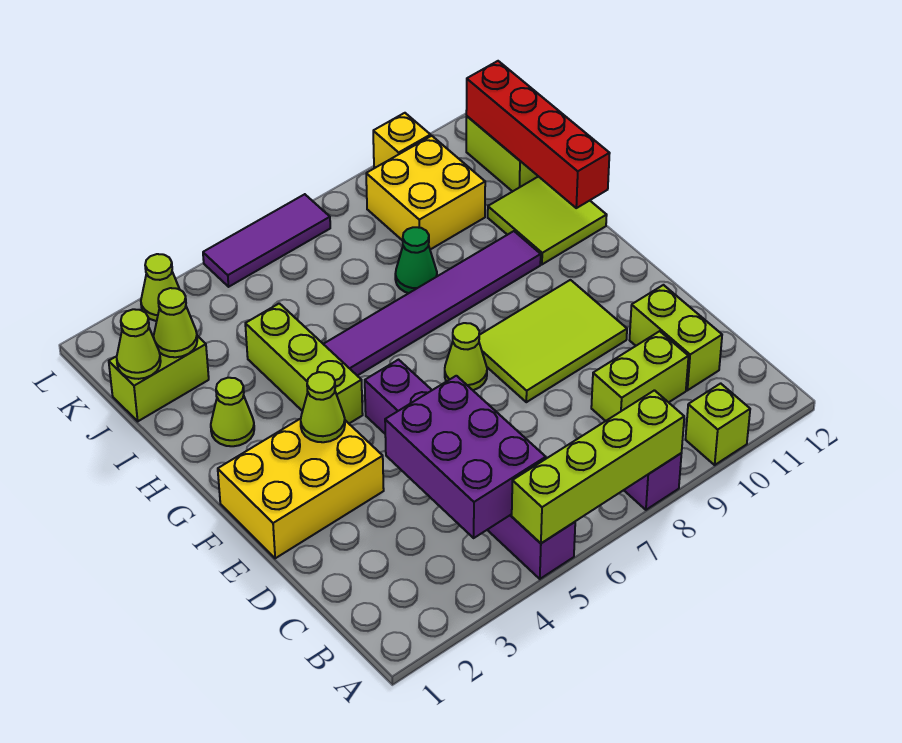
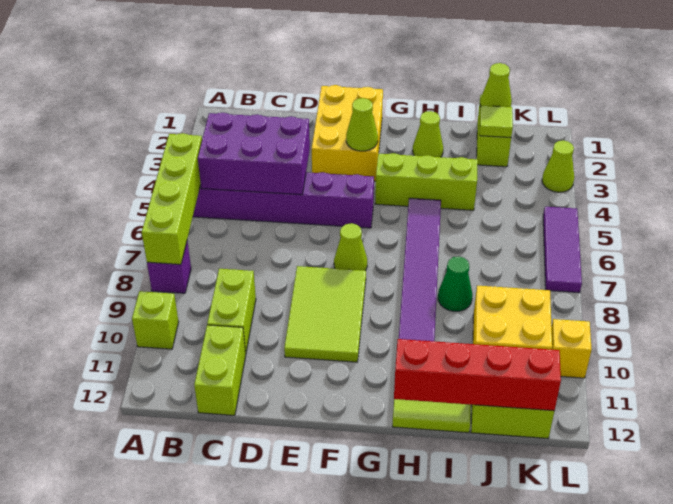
lime brick C11:D11 level 1 -> lime brick C11:C12 level 1
lime cone J2 level 2 -> lime tile J2 level 2

